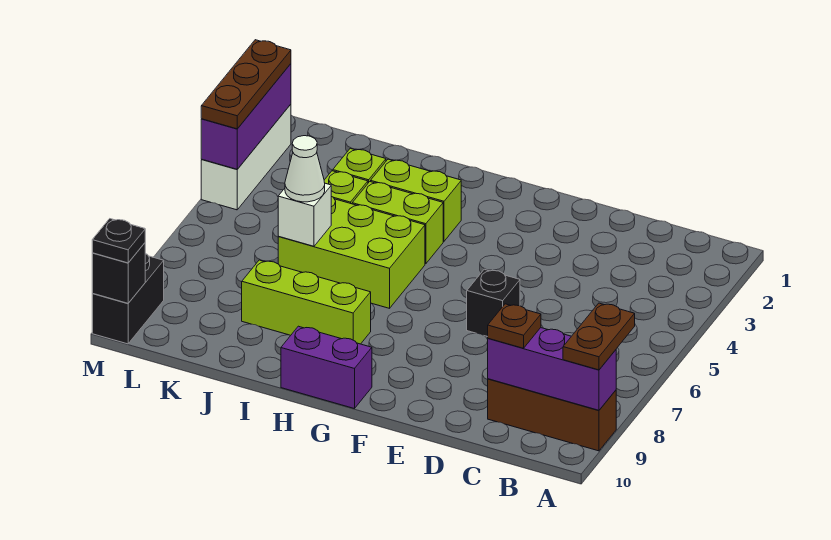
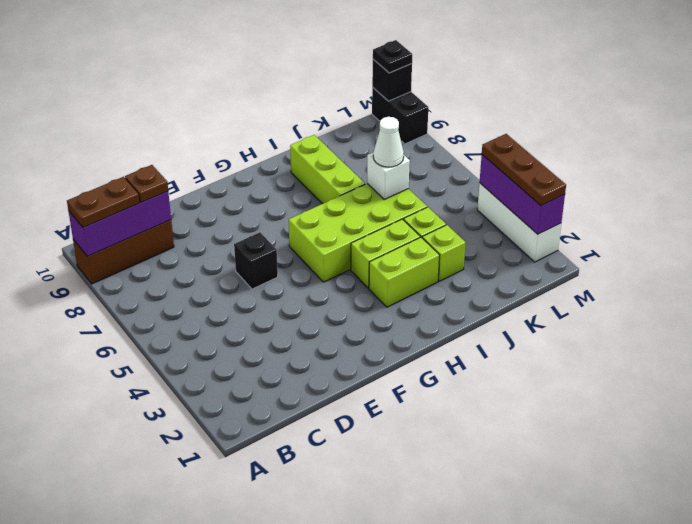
brown plate A8:A9 level 3 -> brown plate A9:B9 level 3
purple brick G10:H10 level 1 -> none
lime brick H5:J6 level 1 -> lime brick G5:J6 level 1
lime brick H8:J8 level 1 -> lime brick I7:I9 level 1

